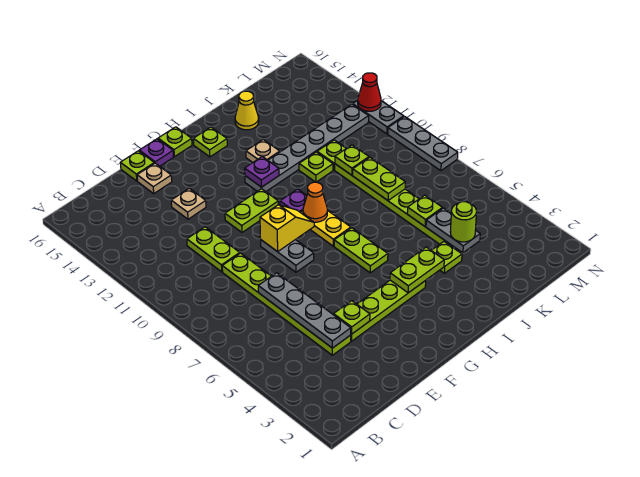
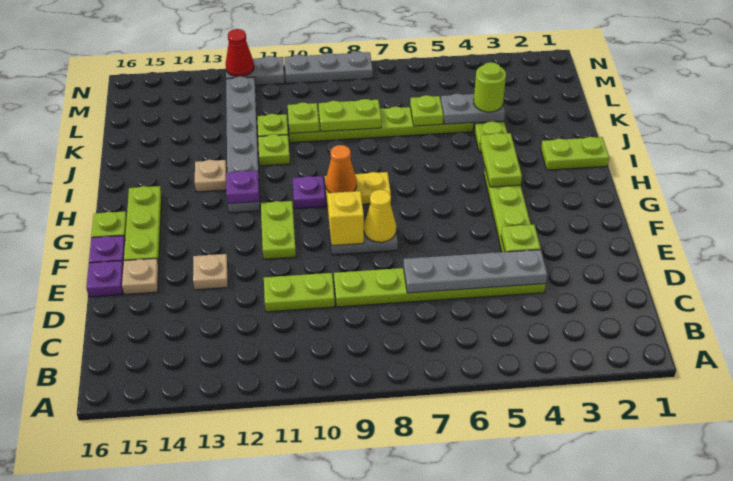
lime plate E16 level 1 -> purple plate E16 level 1
lime plate H6:H7 level 1 -> lime plate I1:I2 level 1
lime plate H15 level 1 -> lime plate F15:H15 level 1
yellow cone J15 level 1 -> yellow cone F8 level 2

